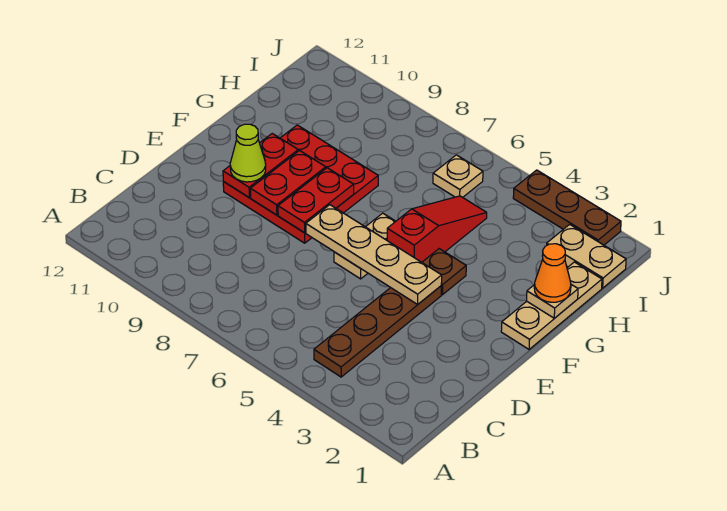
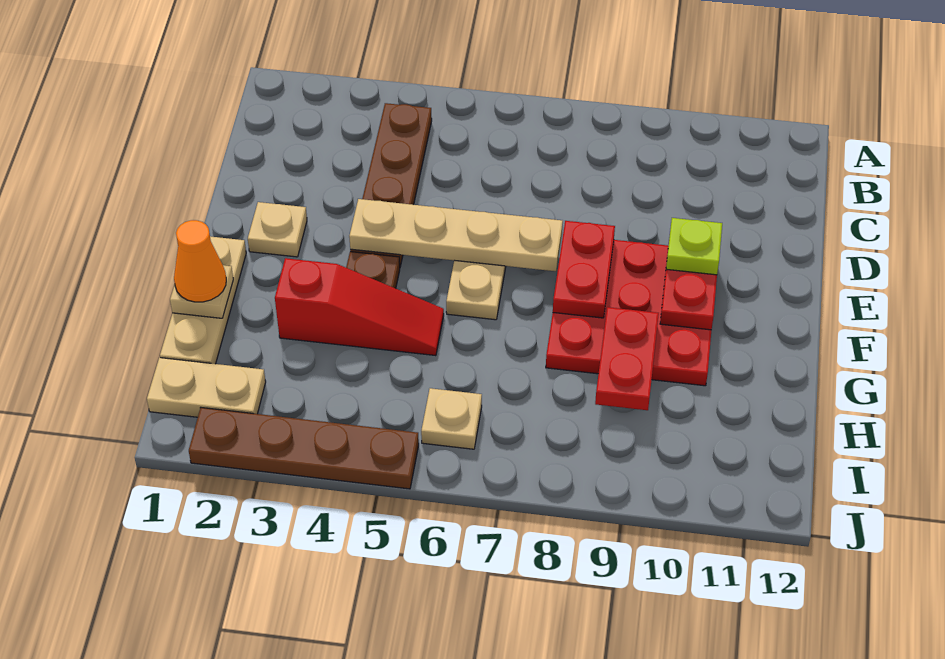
none -> tan plate E2 level 1
red plate E9:F9 level 2 -> red plate G9:H9 level 2
lime cone E10 level 3 -> lime plate E10 level 3
red slope F5:H5 level 1 top F -> red slope G3:G5 level 1 top 3
brown plate J2:J4 level 1 -> brown plate J2:J5 level 1

